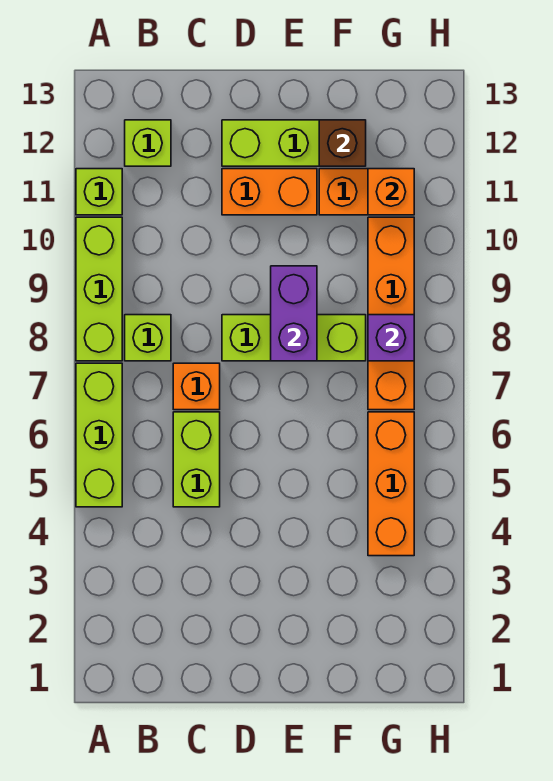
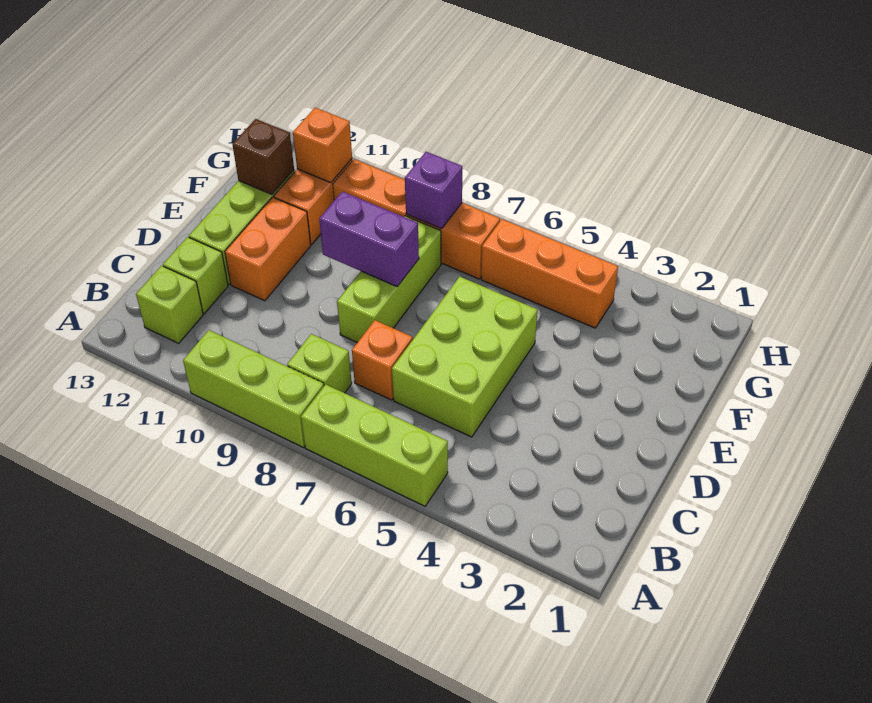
lime brick A11 level 1 -> lime brick C12 level 1
lime brick C5:C6 level 1 -> lime brick C5:E6 level 1

